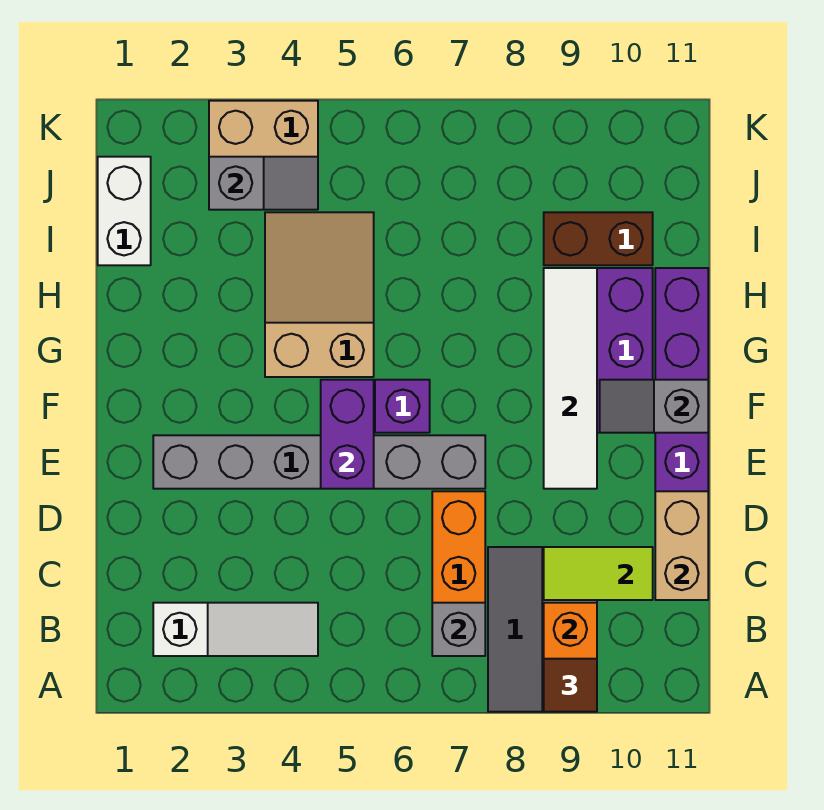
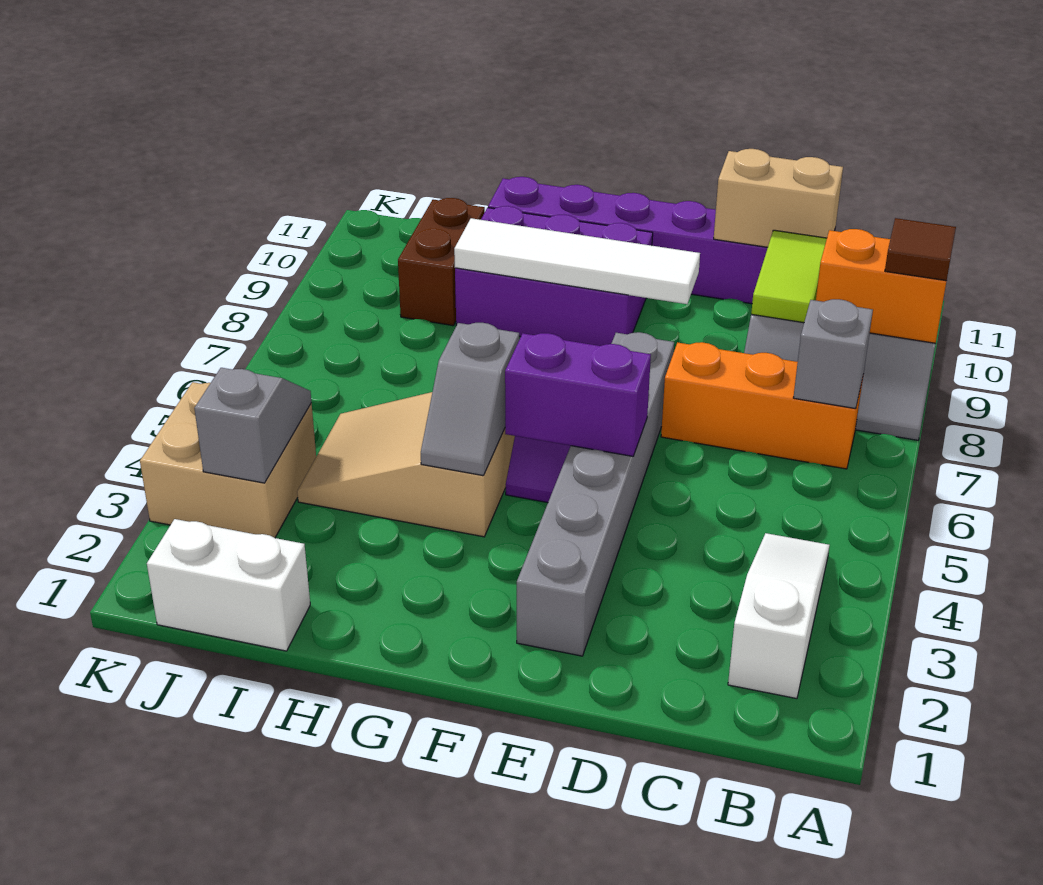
grey slope F10:F11 level 2 top 11 -> grey slope G4:G5 level 2 top 5

